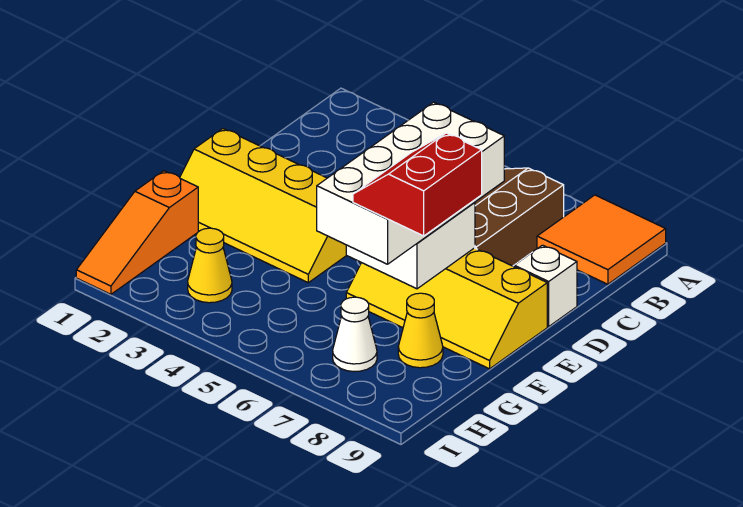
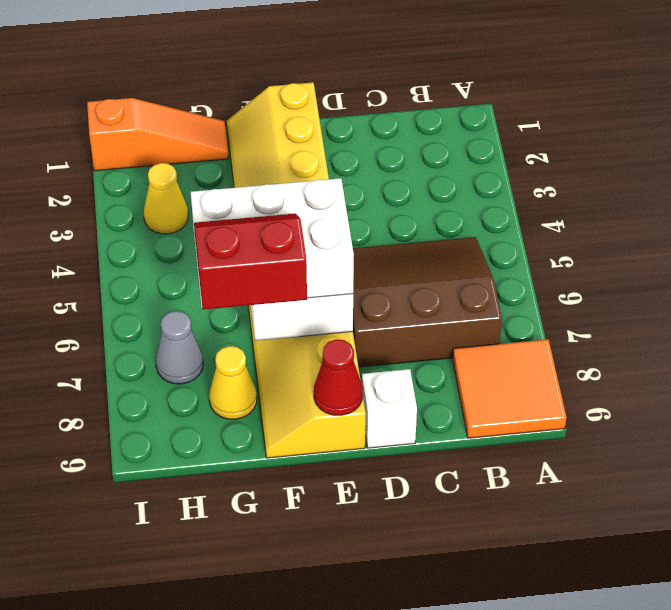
white brick D6:G7 level 3 -> white brick E6:G7 level 3
none -> red cone E9 level 2
orange slope G1:I1 level 1 top G -> orange slope G1:I1 level 1 top I
white cone H7 level 1 -> grey cone H7 level 1

